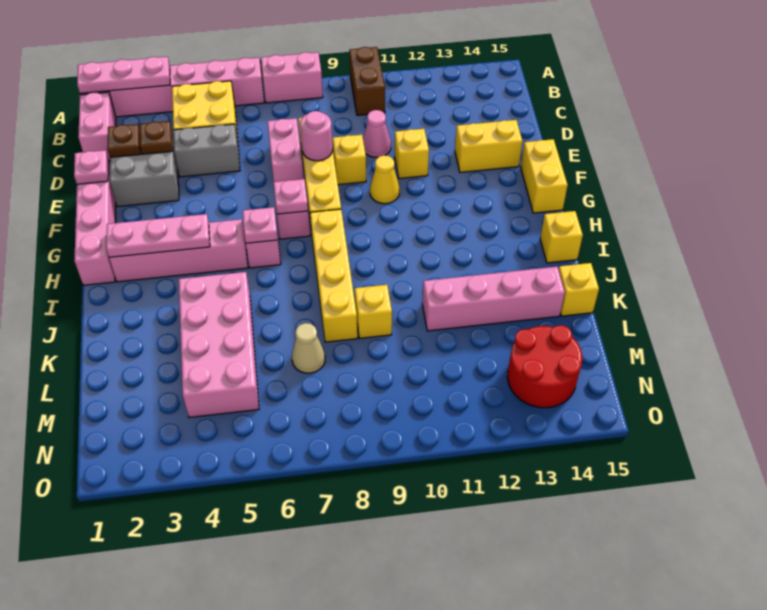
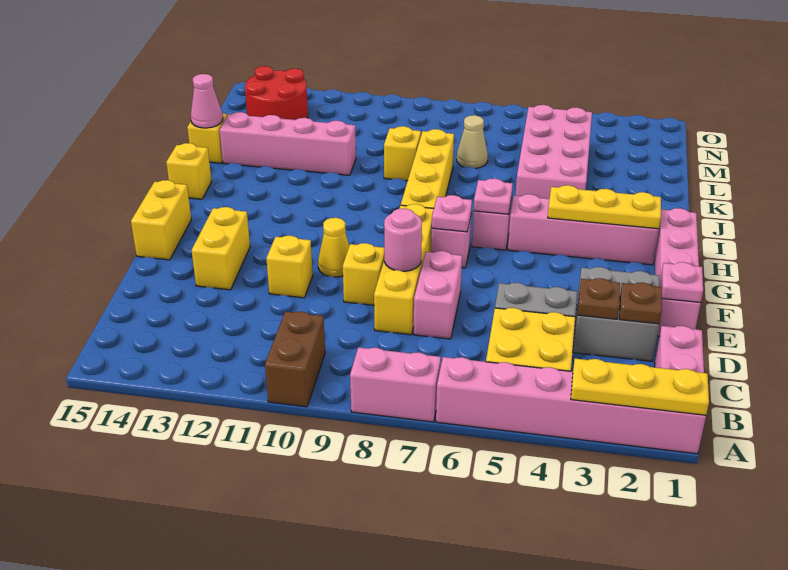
pink plate A1:A3 level 2 -> yellow plate A1:A3 level 2
pink cone D10 level 1 -> pink cone K15 level 2
yellow brick E13:E14 level 1 -> yellow brick E13:F13 level 1
pink plate H2:H4 level 2 -> yellow plate H2:H4 level 2

